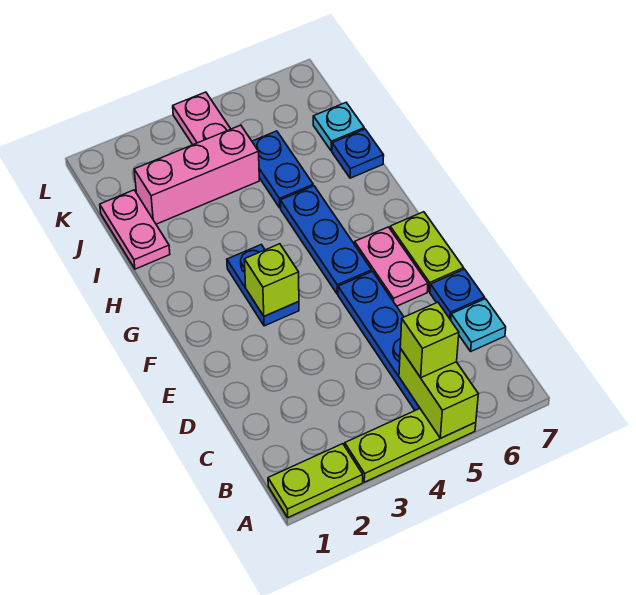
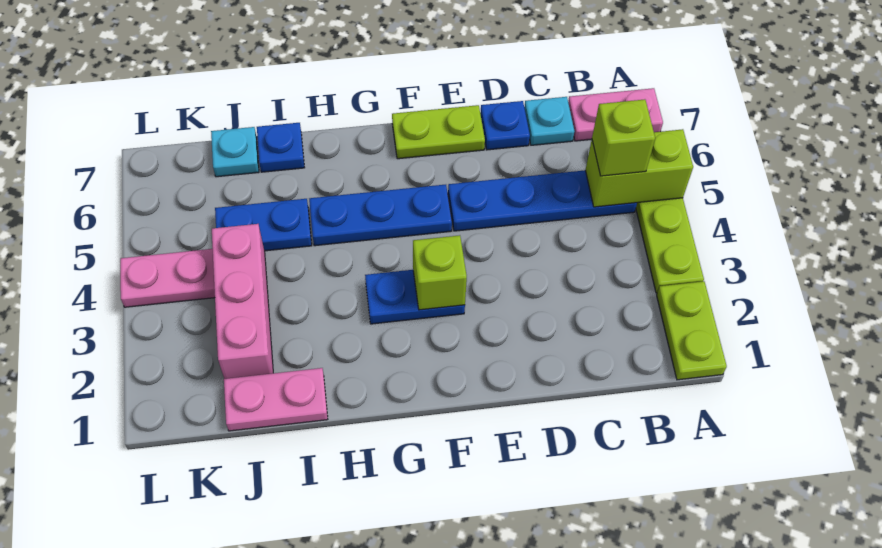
pink plate E6:F6 level 1 -> pink plate A7:B7 level 1

